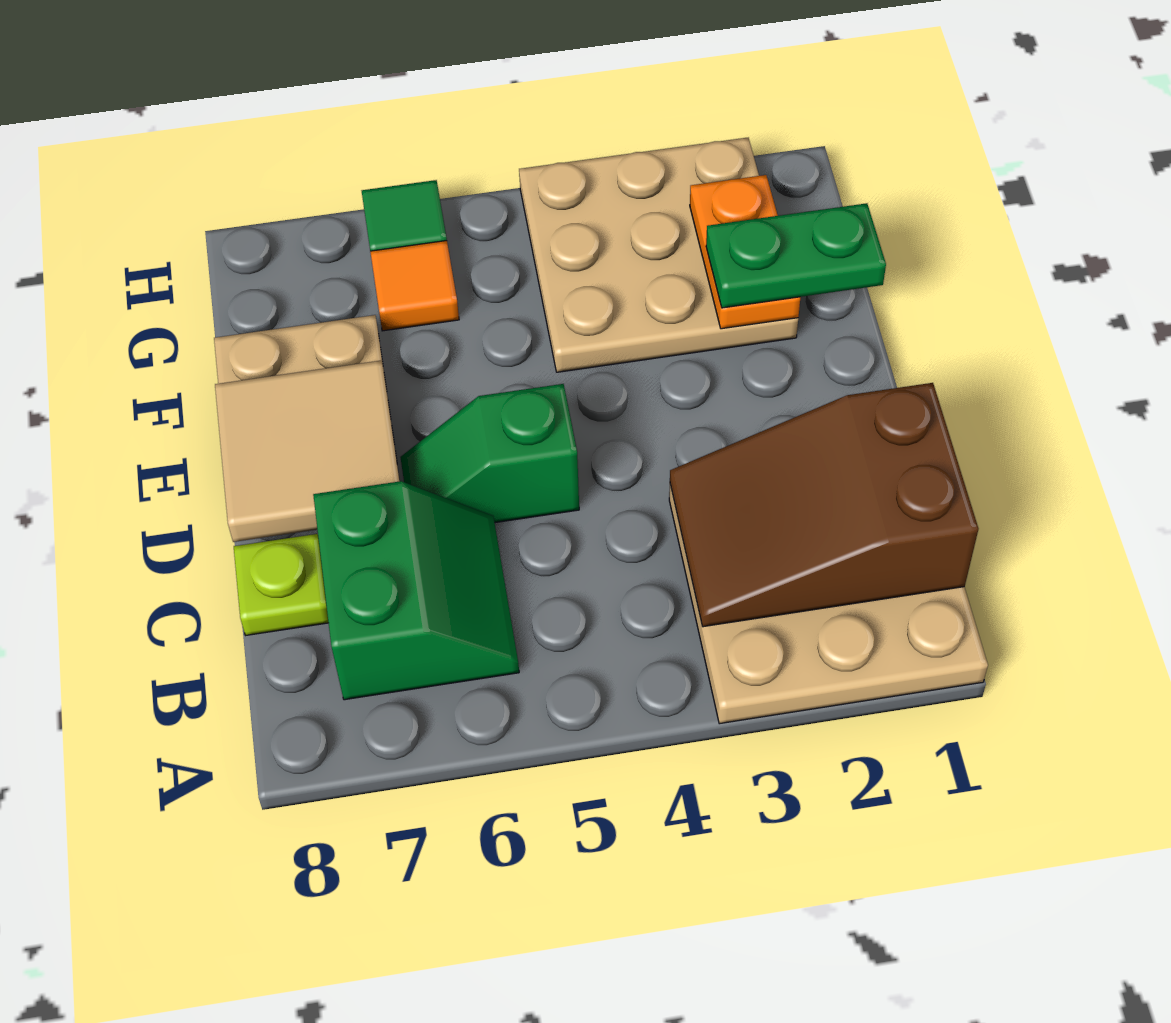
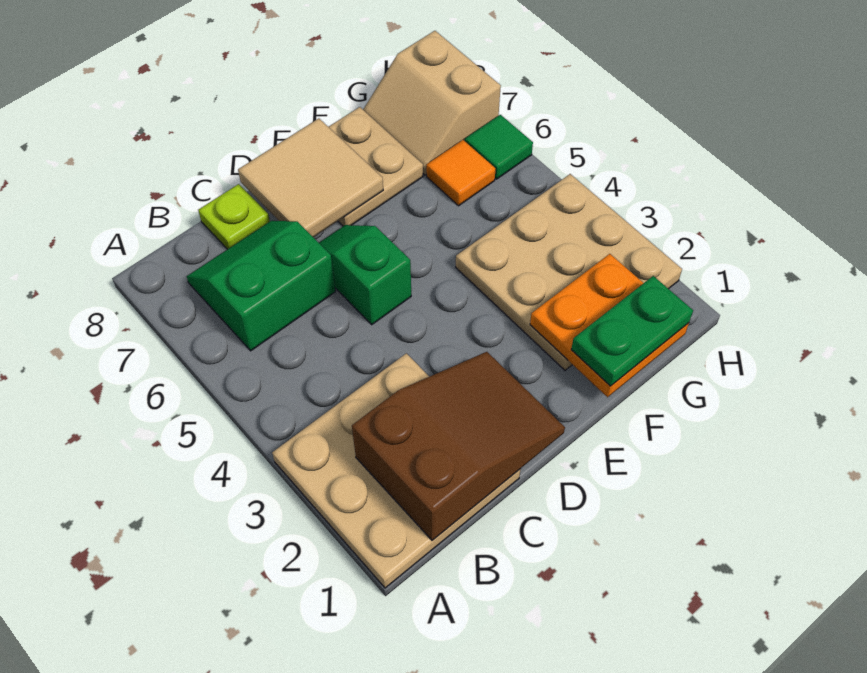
brown slope B1:C3 level 2 top 1 -> brown slope B1:D2 level 2 top B
green slope B6:C7 level 1 top 7 -> green slope B6:C7 level 1 top 6
green plate F1:F2 level 3 -> green plate F1:G1 level 3
orange plate F2:G2 level 2 -> orange plate F1:G2 level 2
none -> tan slope G7:H8 level 1 top H

